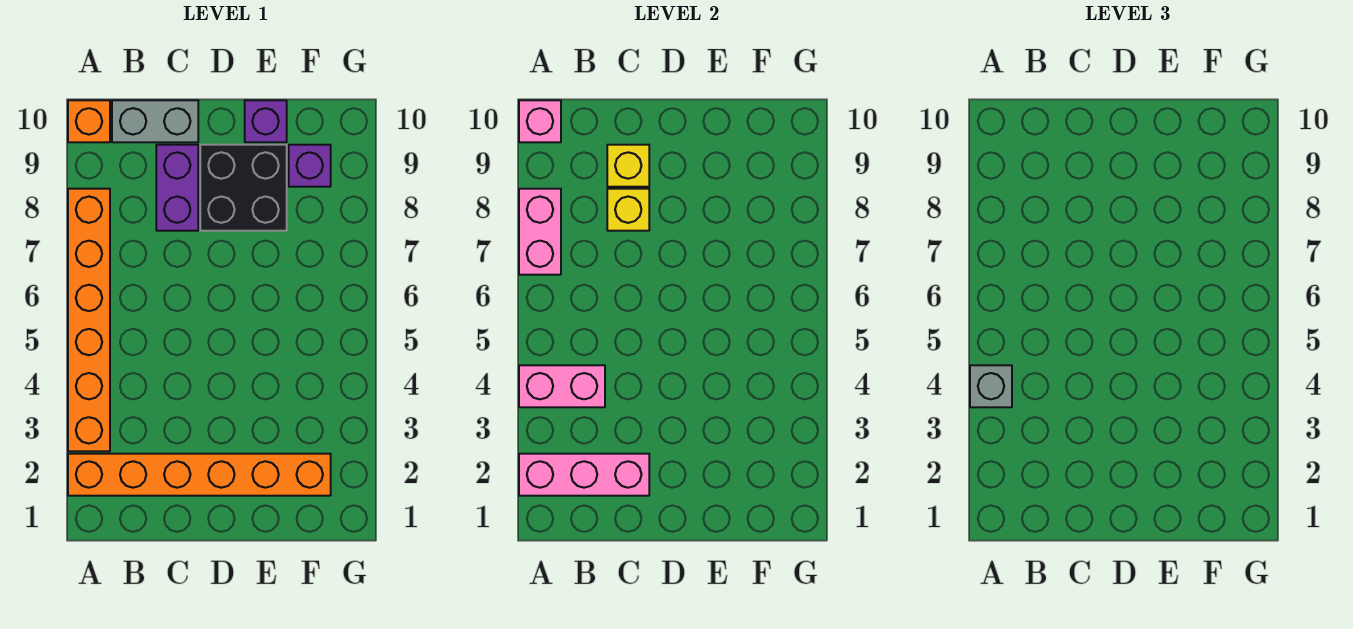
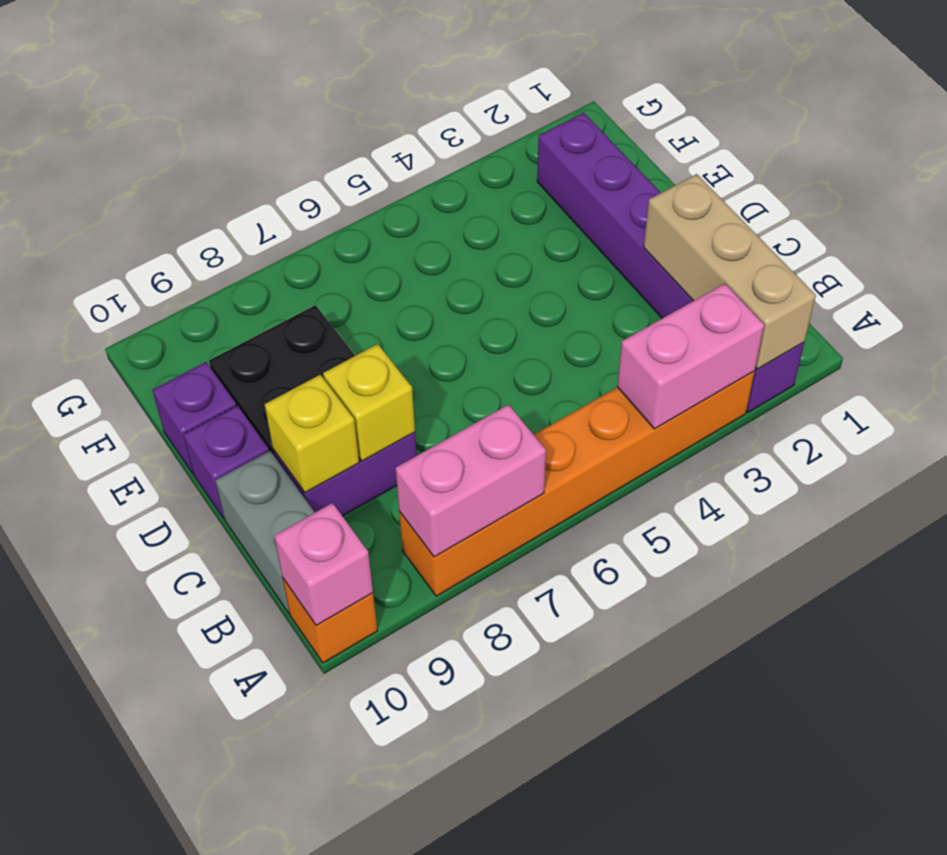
orange brick A2:F2 level 1 -> purple brick A2:F2 level 1
pink brick A2:C2 level 2 -> tan brick A2:C2 level 2
pink brick A4:B4 level 2 -> pink brick A3:A4 level 2
grey brick A4 level 3 -> none
purple brick F9 level 1 -> purple brick D10 level 1

